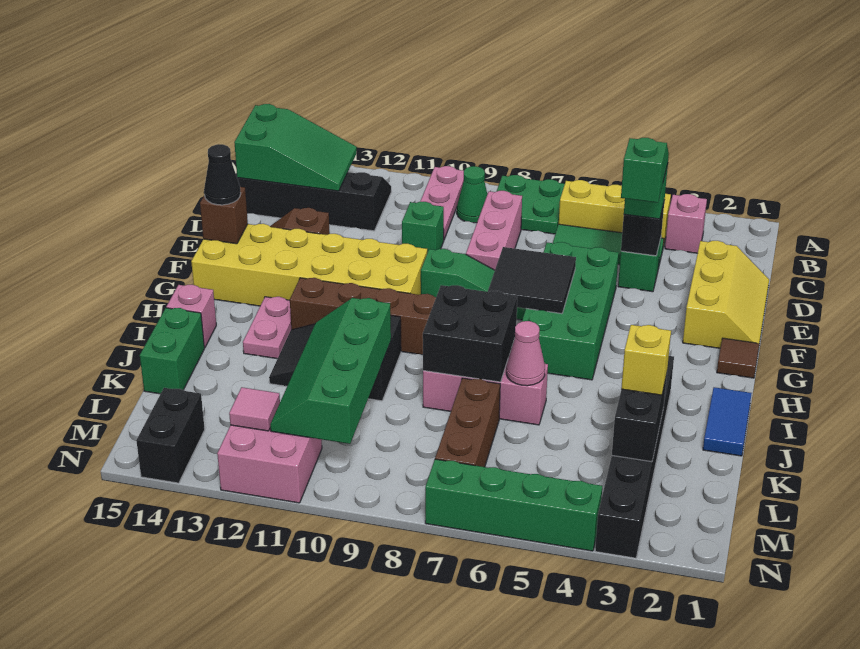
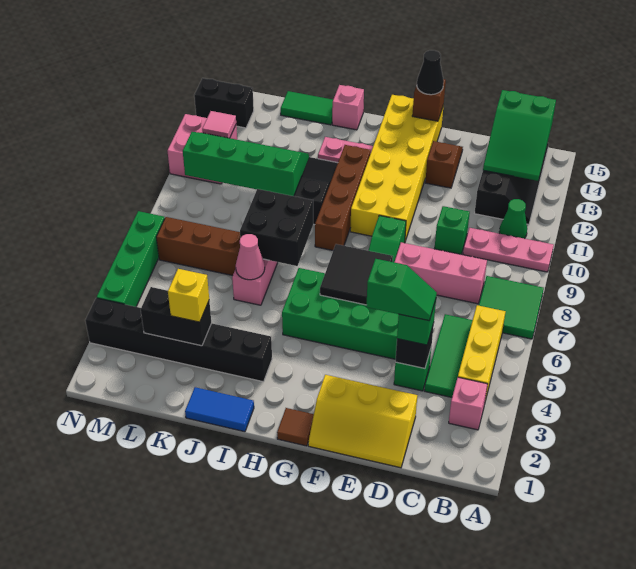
green plate A7:B8 level 1 -> green tile A7:B8 level 1
green cone B9 level 1 -> green cone B11 level 1
green brick J15:K15 level 1 -> green tile J15:K15 level 1

